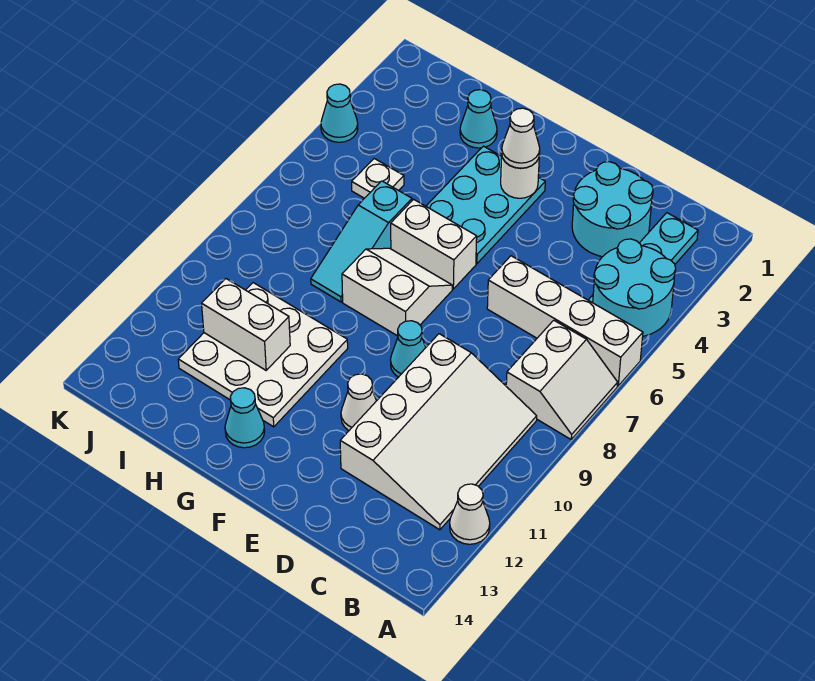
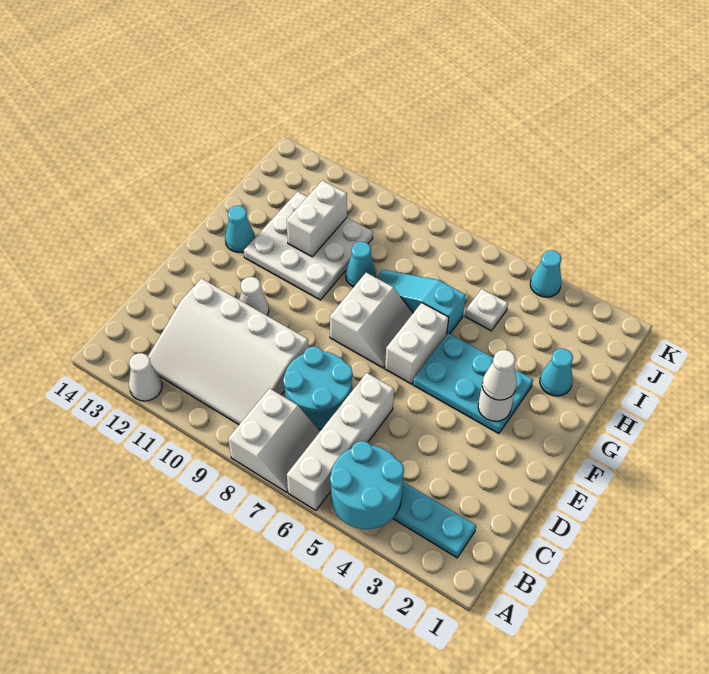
white slope A7:B8 level 1 top B -> white slope A7:B8 level 1 top 8
cyan round brick C2:D3 level 1 -> cyan round brick C7:D8 level 1
cyan cone E9 level 1 -> cyan cone H9 level 1

